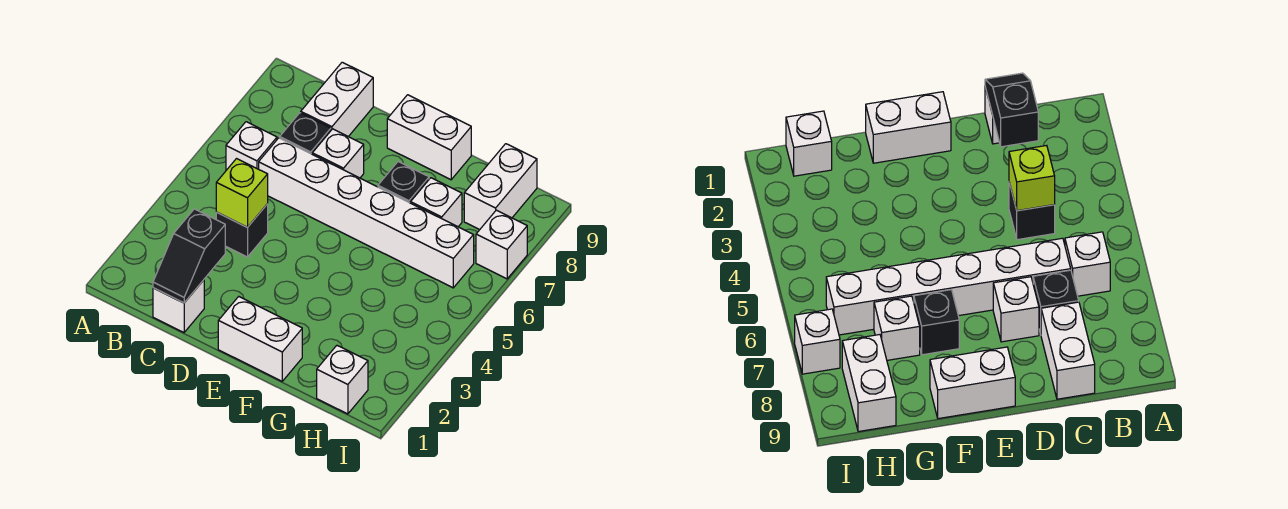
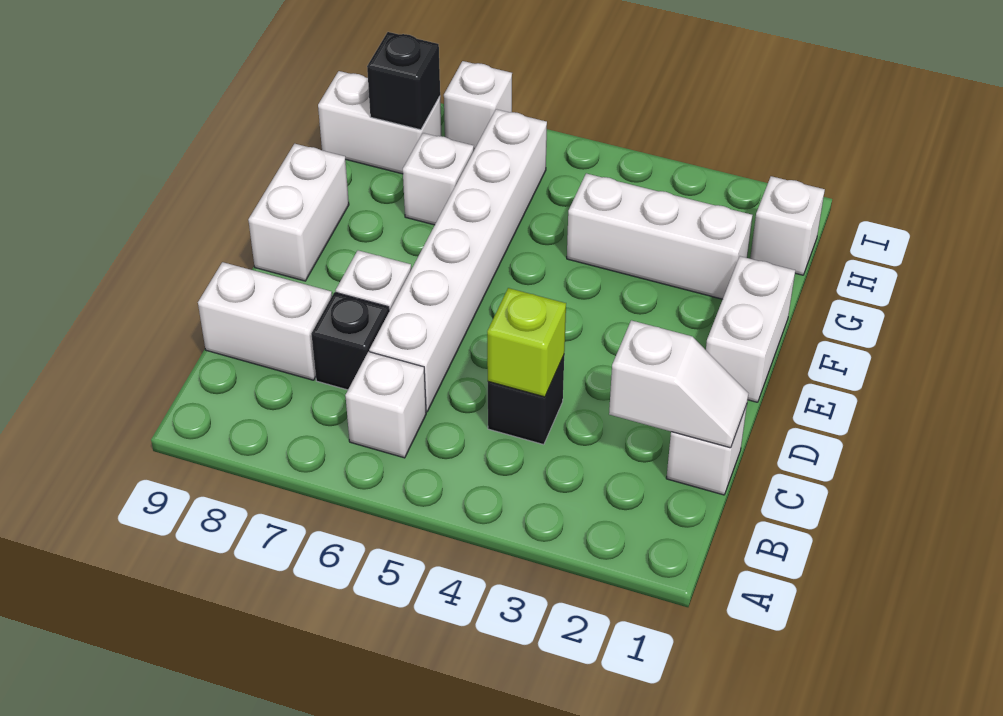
black slope C1:C2 level 2 top 2 -> white slope C1:C2 level 2 top 2
black brick F7 level 1 -> black brick H8 level 2
none -> white brick G2:G4 level 1

